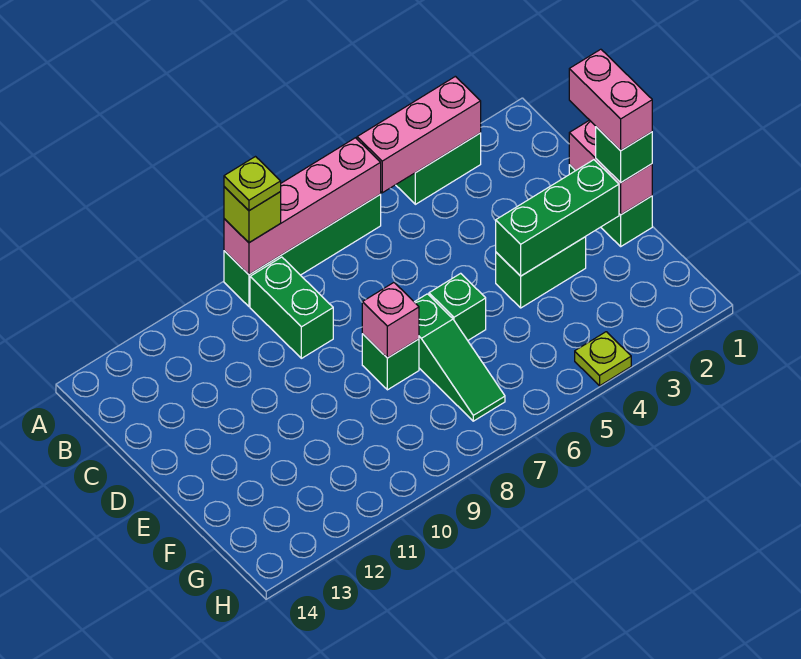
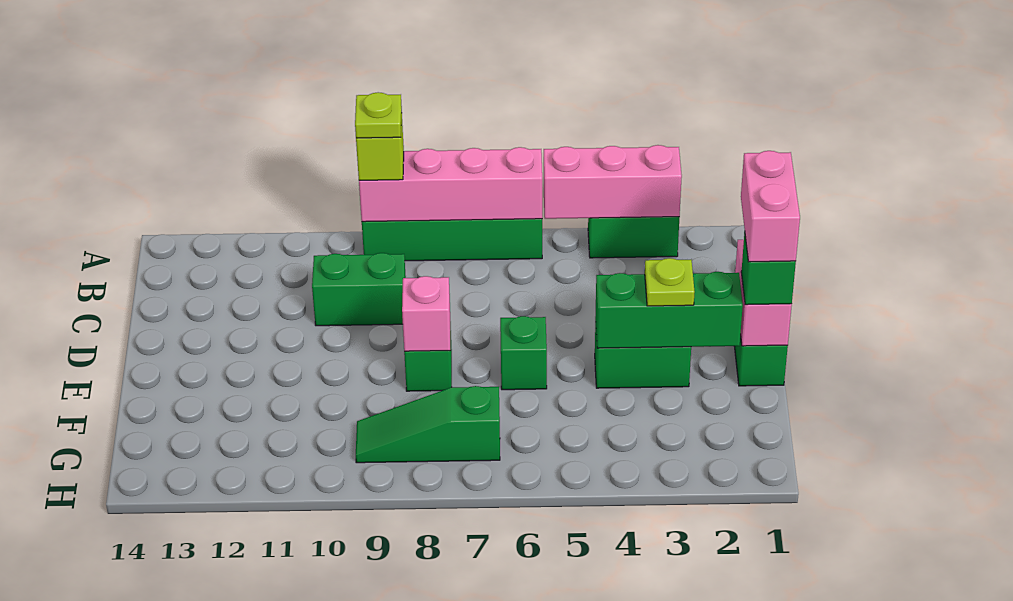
green brick B9:C9 level 1 -> green brick C9:C10 level 1
green slope E7:G7 level 1 top E -> green slope G7:G9 level 1 top 7
lime plate H4 level 1 -> lime plate E3 level 3

